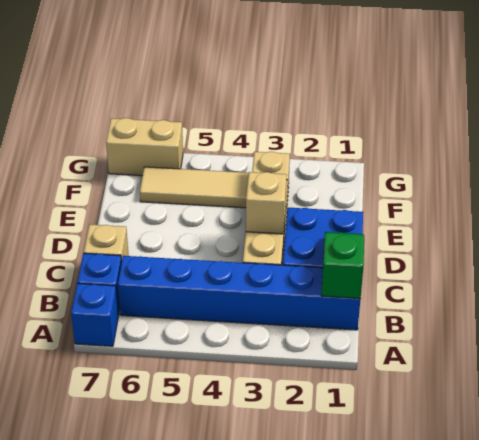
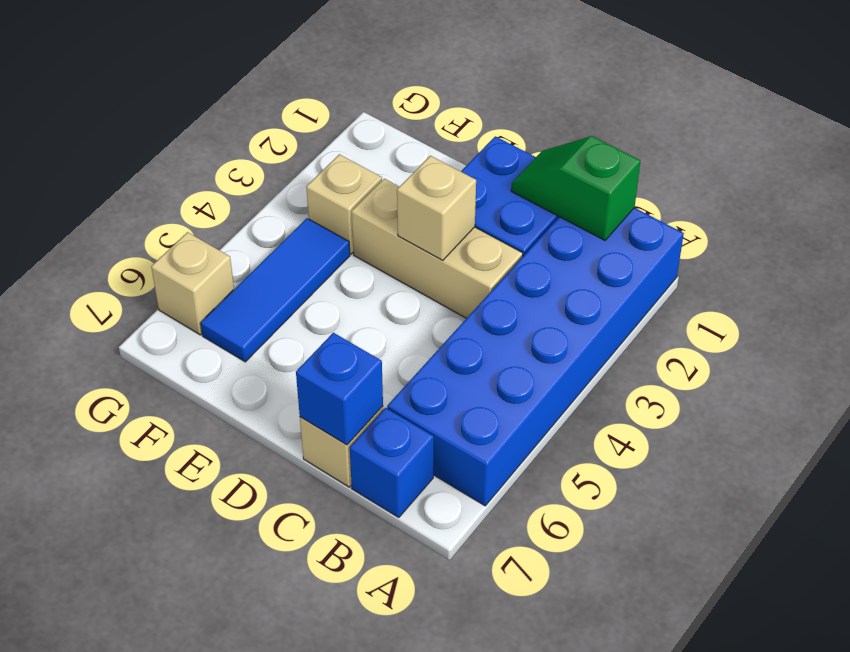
blue brick A7 level 1 -> blue brick C7 level 2
blue brick B1:B6 level 1 -> blue brick A1:B6 level 1
tan tile F4:F6 level 1 -> blue tile F4:F6 level 1
tan brick G6:G7 level 1 -> tan brick G6 level 1

